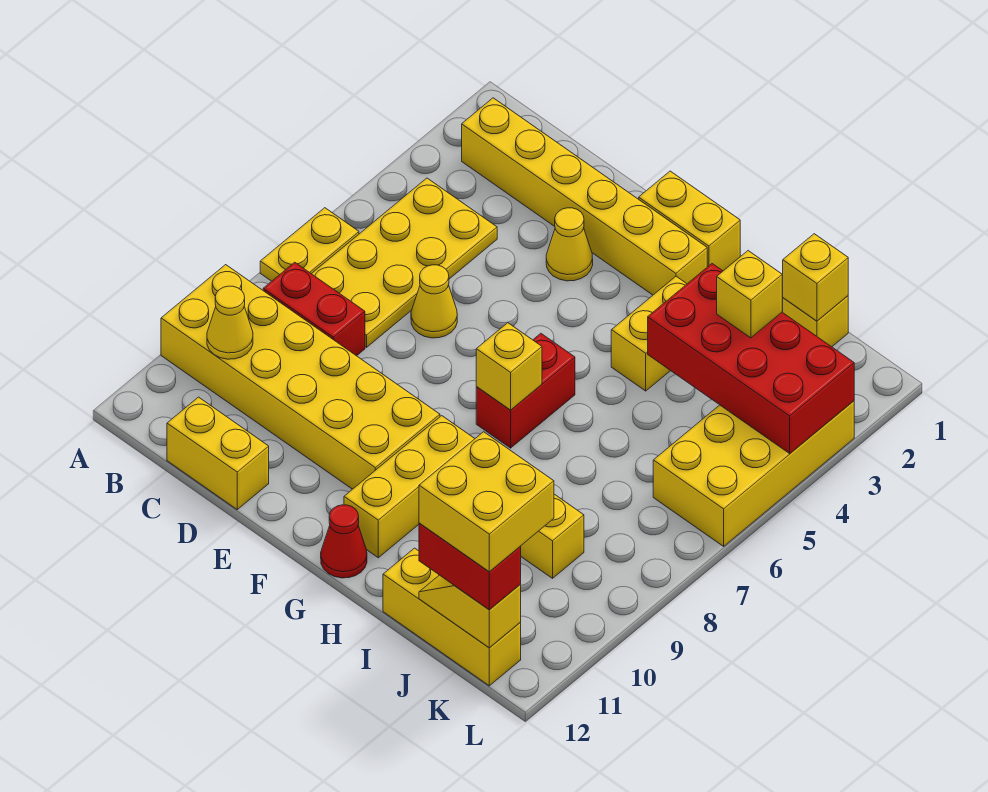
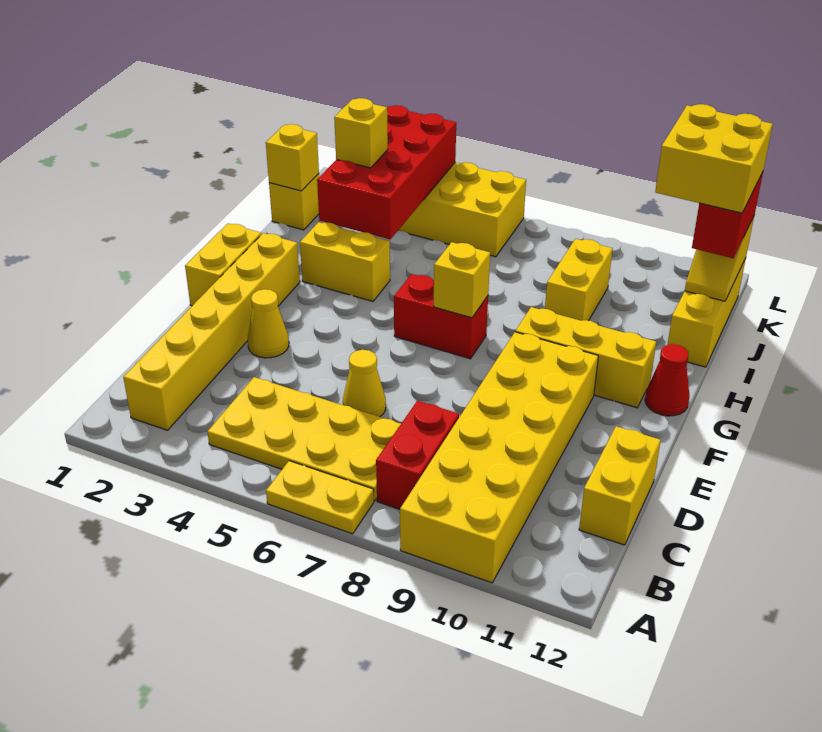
yellow cone B10 level 2 -> none

